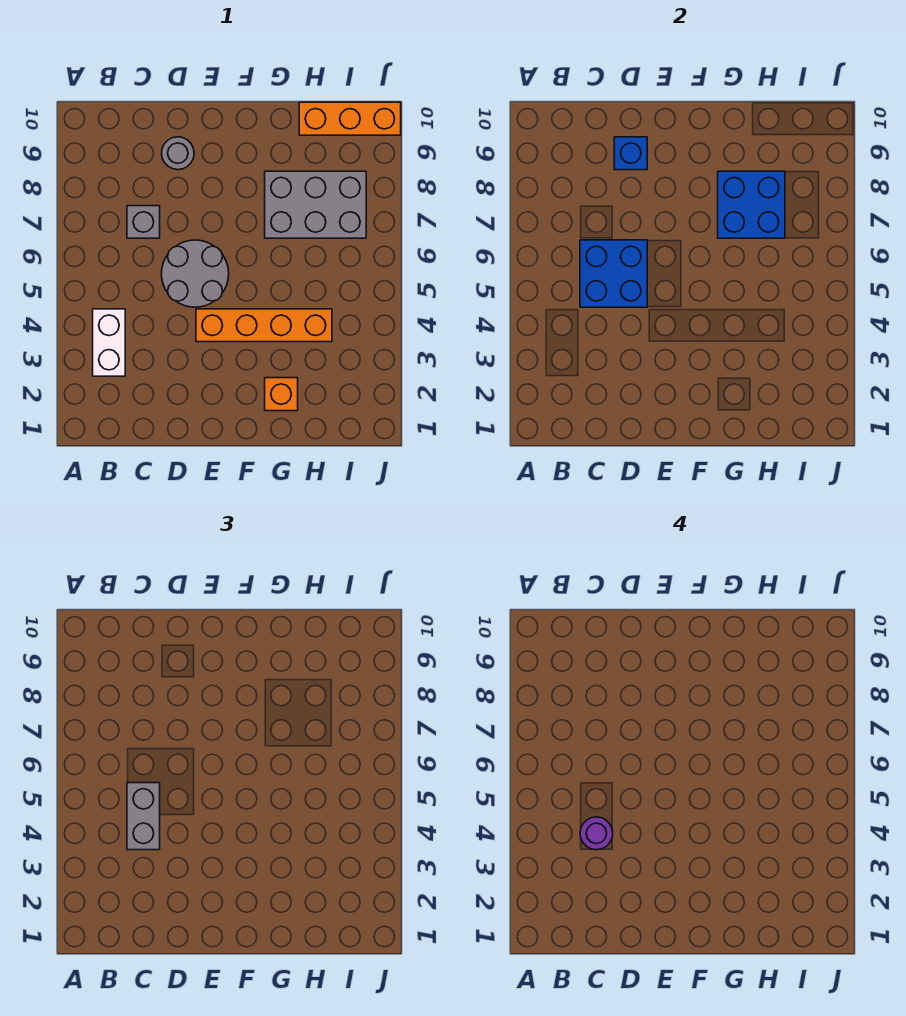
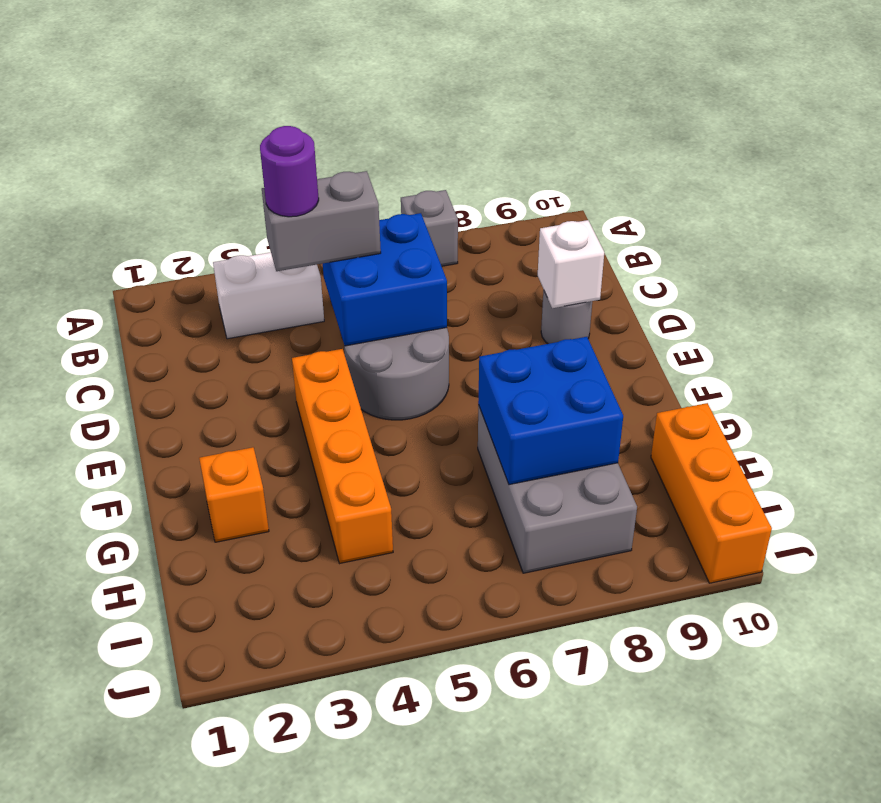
grey brick C7 level 1 -> grey brick A7 level 1
blue brick D9 level 2 -> white brick D9 level 2

